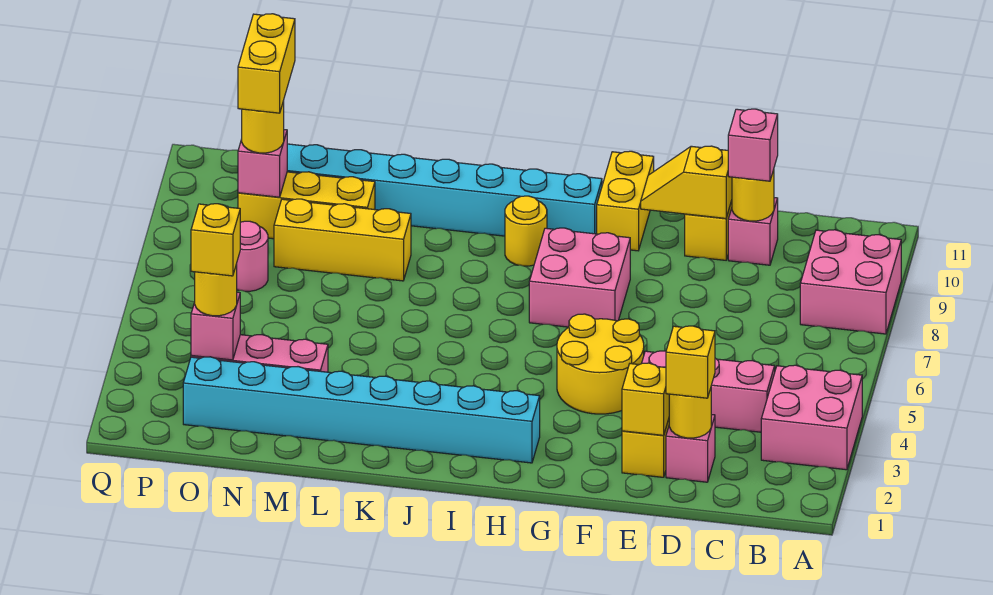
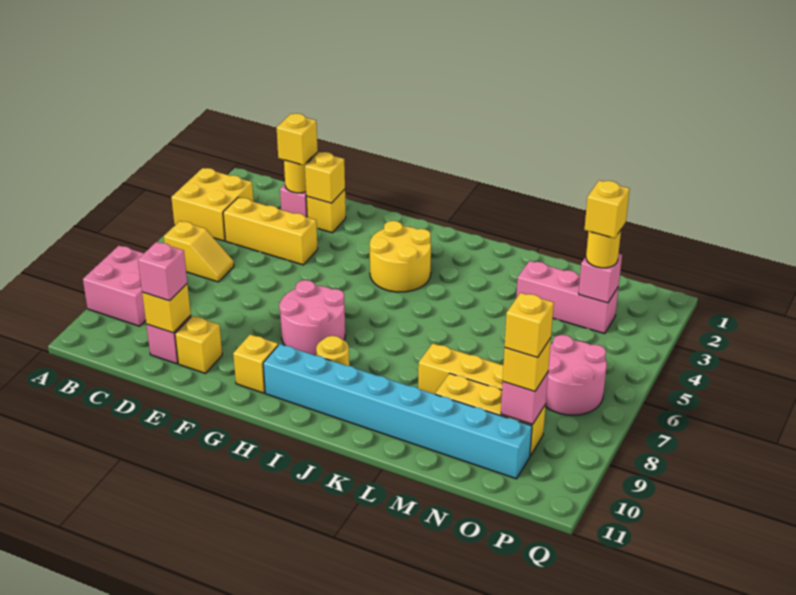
pink brick A3:B4 level 1 -> yellow brick A3:B4 level 1
pink brick C4:E4 level 1 -> yellow brick C4:E4 level 1
yellow round brick D10 level 2 -> yellow brick D10 level 2
yellow slope E10:F10 level 2 top E -> yellow slope B6:C6 level 1 top B
yellow round brick F4:G5 level 1 -> yellow round brick H3:I4 level 1
pink brick G7:H8 level 1 -> pink round brick G7:H8 level 1
yellow brick G10:G11 level 1 -> yellow brick G10 level 1
cyan brick H2:O2 level 1 -> none
pink round brick O7 level 1 -> pink round brick O6:P7 level 1
yellow round brick O9 level 3 -> yellow brick O9 level 3
yellow brick O9:O10 level 4 -> yellow brick O9 level 4

